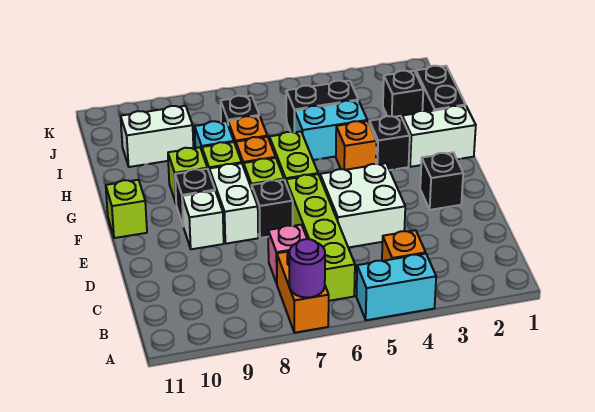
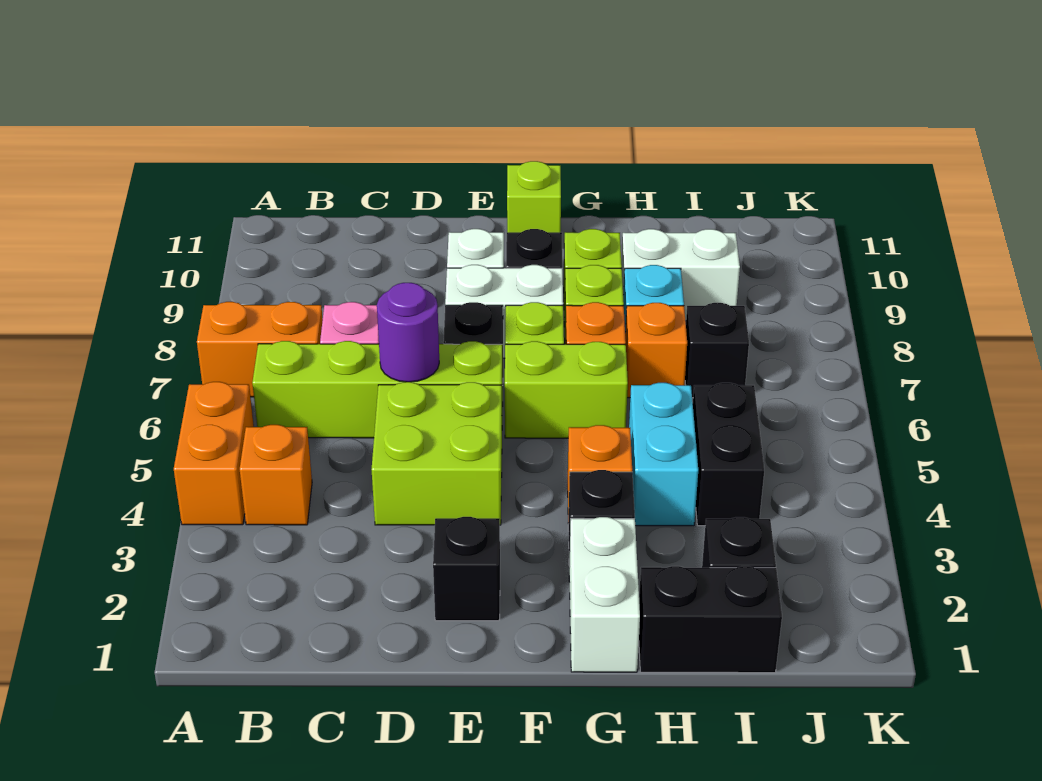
cyan brick A4:A5 level 1 -> orange brick A4:A5 level 1
purple round brick A7 level 2 -> purple round brick D6 level 2
white brick D4:E5 level 1 -> lime brick D4:E5 level 1
white brick I9:I10 level 1 -> white brick H9:I9 level 1

